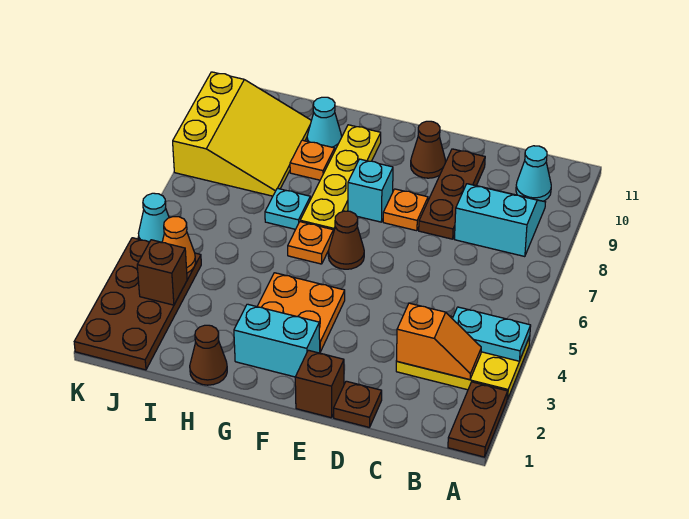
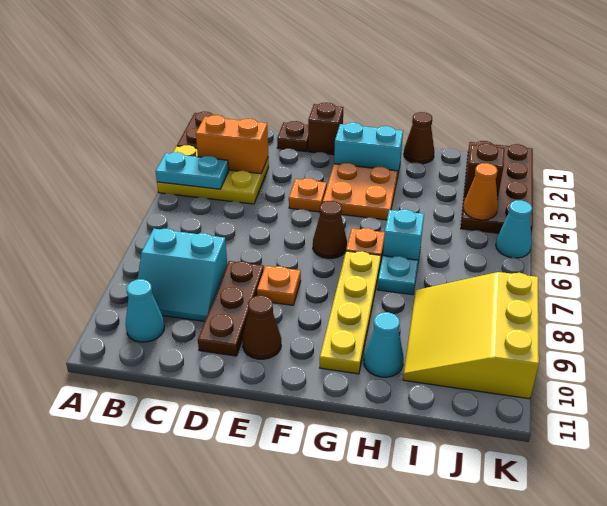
orange slope B3:C3 level 2 top C -> orange brick B3:C3 level 2
cyan brick F8 level 1 -> cyan brick H6 level 1
orange plate H9 level 1 -> orange plate E4 level 1

